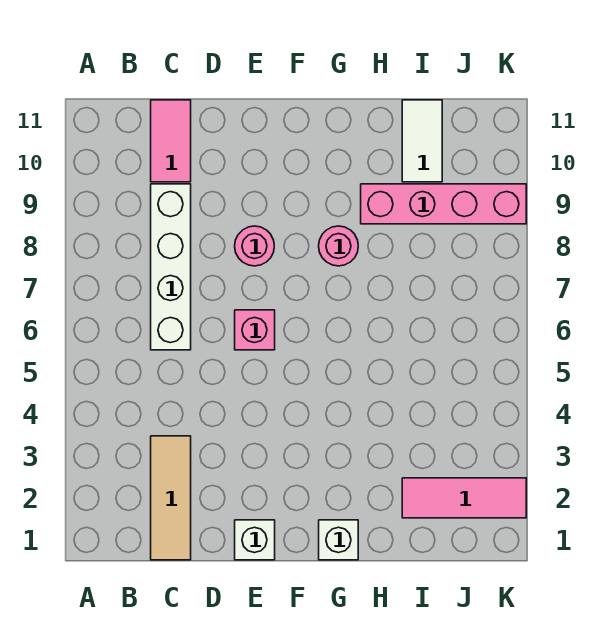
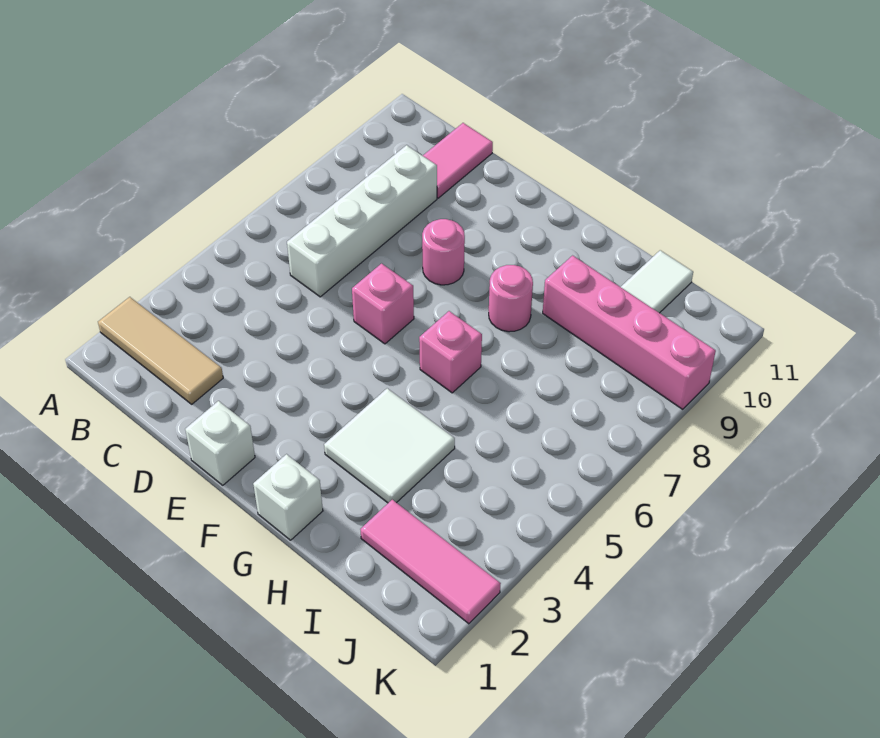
tan tile C1:C3 level 1 -> tan tile A2:C2 level 1
none -> white tile G3:H4 level 1
none -> pink brick G6 level 1

